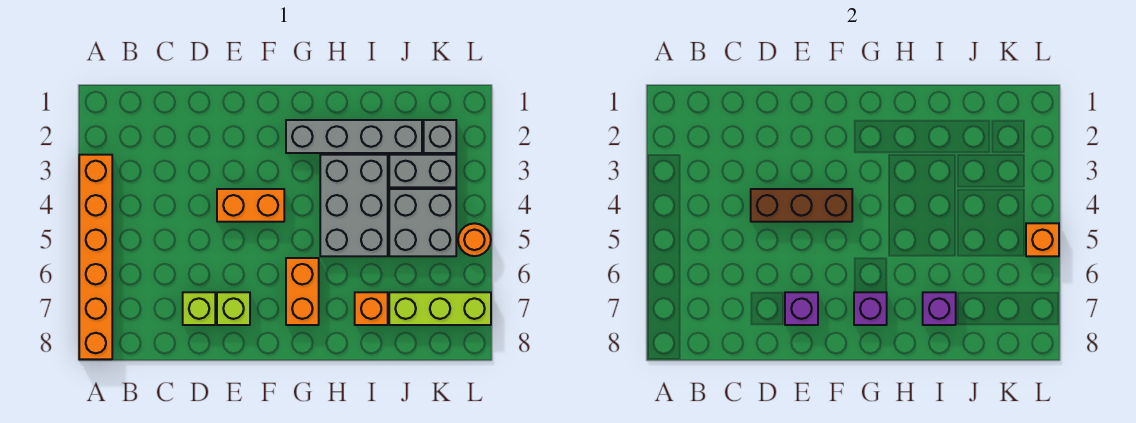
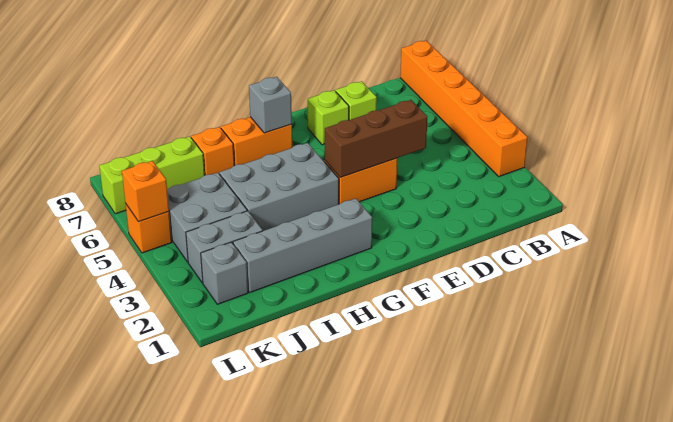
purple brick E7 level 2 -> none
orange brick G6:G7 level 1 -> orange brick G7:H7 level 1
purple brick G7 level 2 -> grey brick G7 level 2
grey brick H3:I5 level 1 -> grey brick G4:I5 level 1
purple brick I7 level 2 -> none
orange round brick L5 level 1 -> orange brick L5 level 1

